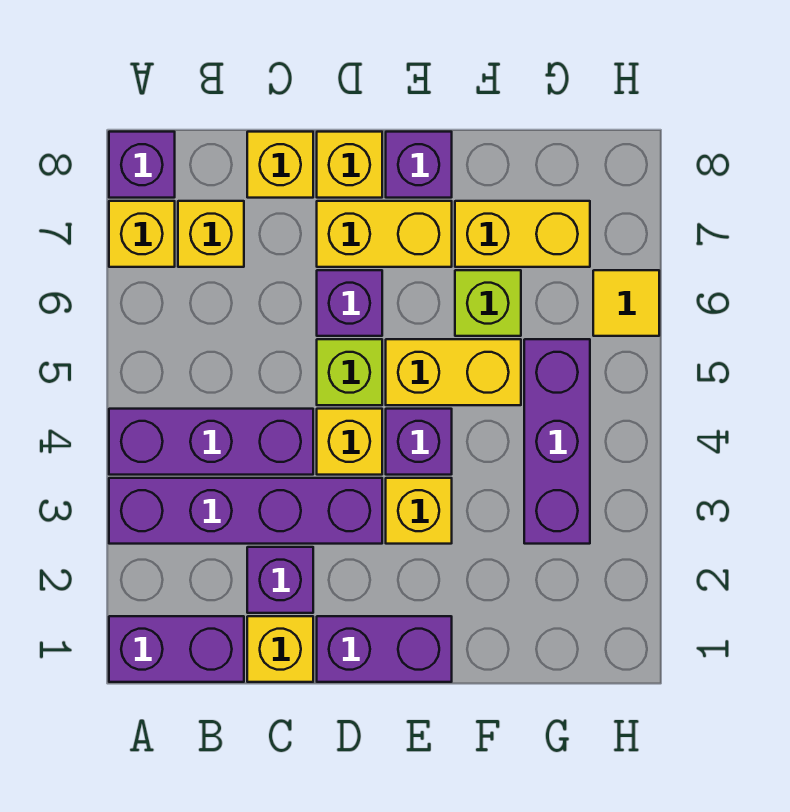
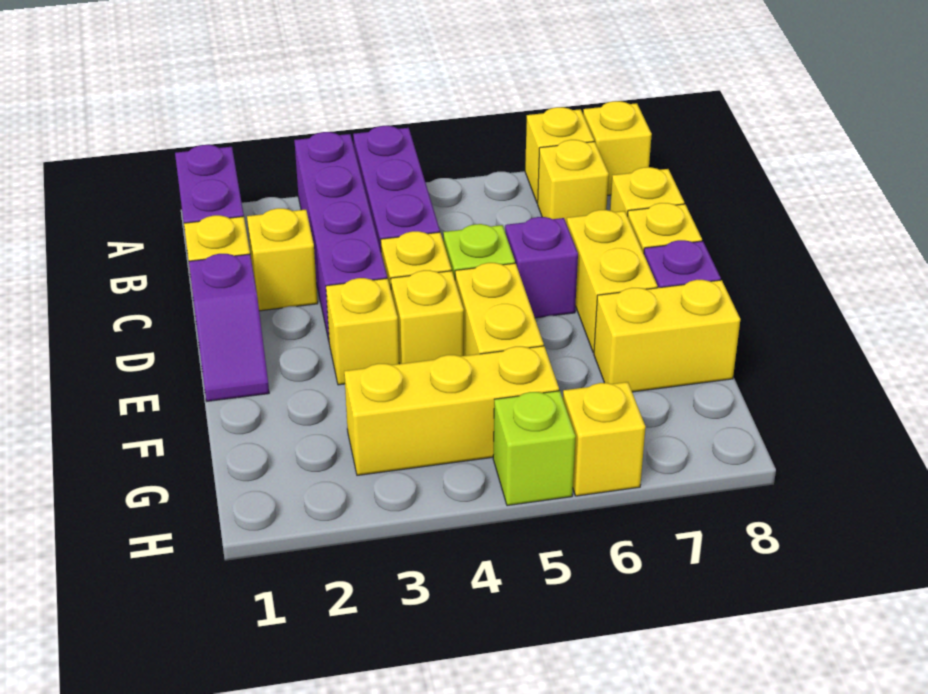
purple brick A8 level 1 -> yellow brick A8 level 1
purple brick C2 level 1 -> yellow brick C2 level 1
purple brick D1:E1 level 1 -> purple slope D1:E1 level 1 top D
purple brick E4 level 1 -> yellow brick E4 level 1
lime brick F6 level 1 -> lime brick H5 level 1
yellow brick F7:G7 level 1 -> yellow brick F7:F8 level 1
purple brick G3:G5 level 1 -> yellow brick G3:G5 level 1
yellow tile H6 level 1 -> yellow brick H6 level 1

